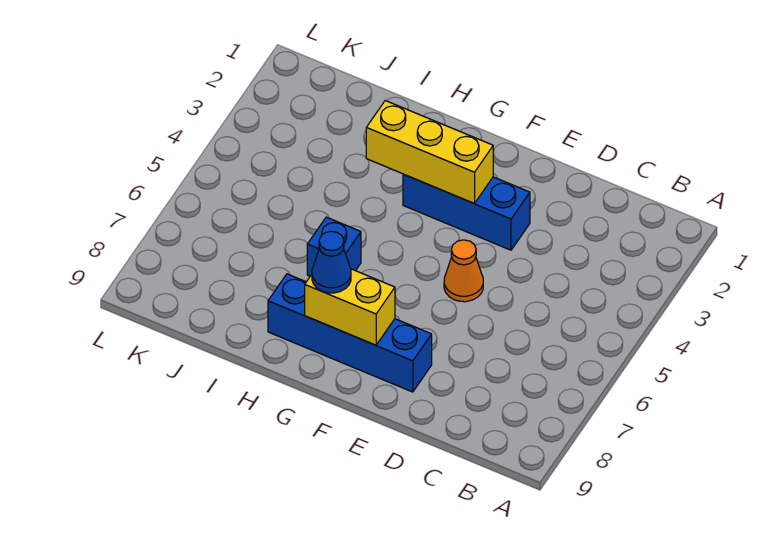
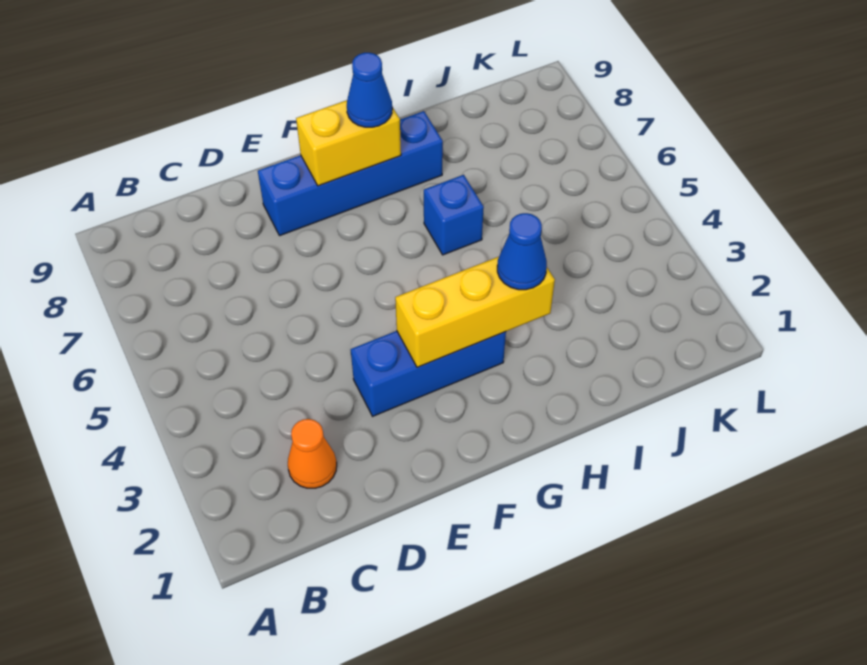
orange cone E5 level 1 -> orange cone C2 level 1
none -> blue cone H3 level 3

